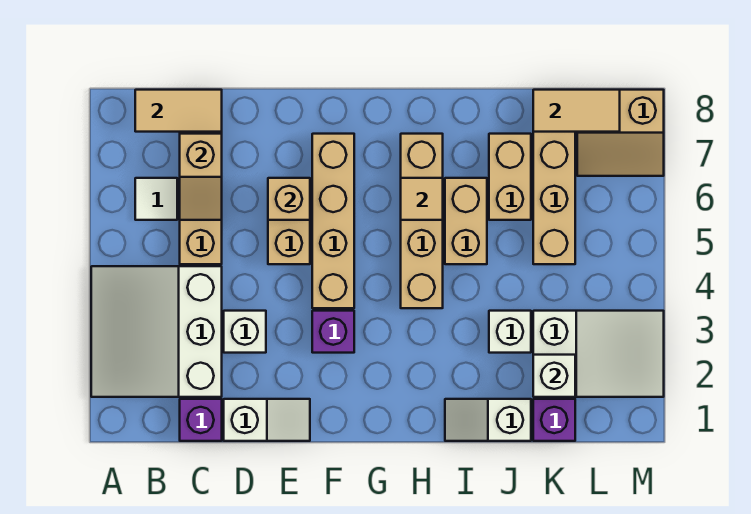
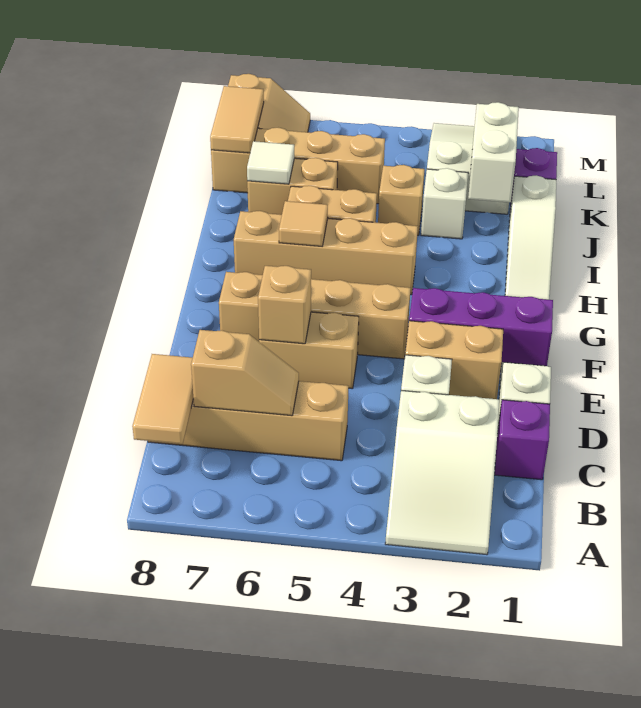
white slope A2:C4 level 1 top C -> white slope A2:C3 level 1 top C
white tile B6 level 1 -> white tile J7 level 2
none -> tan brick E2:E3 level 1
purple brick F3 level 1 -> purple brick F1:F3 level 1
white slope I1:J1 level 1 top J -> white slope H1:J1 level 1 top J
none -> tan brick J4 level 1
white brick K2 level 2 -> white brick J2:K2 level 2

